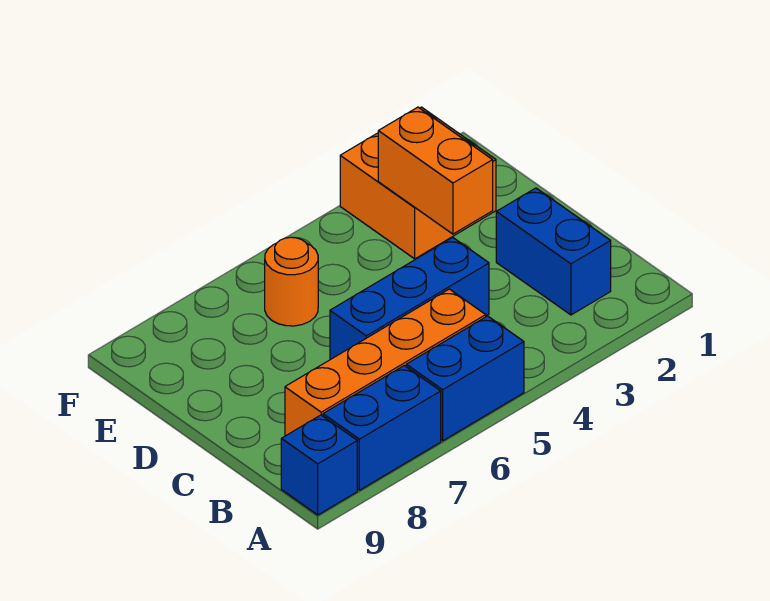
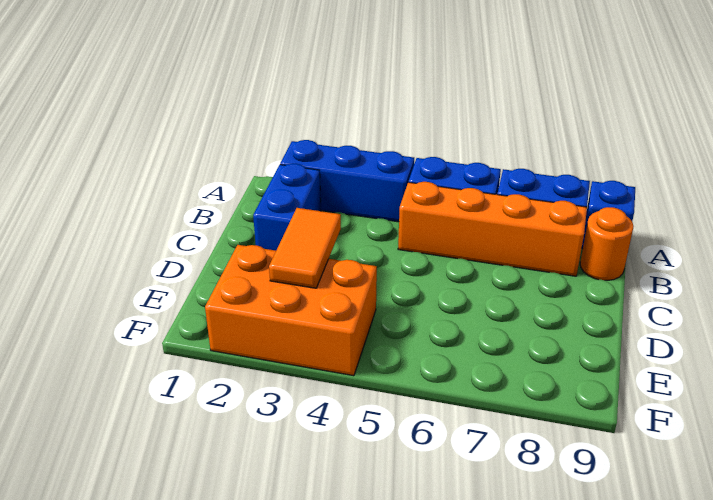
blue brick C4:C6 level 1 -> blue brick A2:A4 level 1
orange brick D3:E3 level 2 -> orange tile D3:E3 level 2
orange brick E2:F3 level 1 -> orange brick E2:F4 level 1
orange round brick E6 level 1 -> orange round brick B9 level 1

